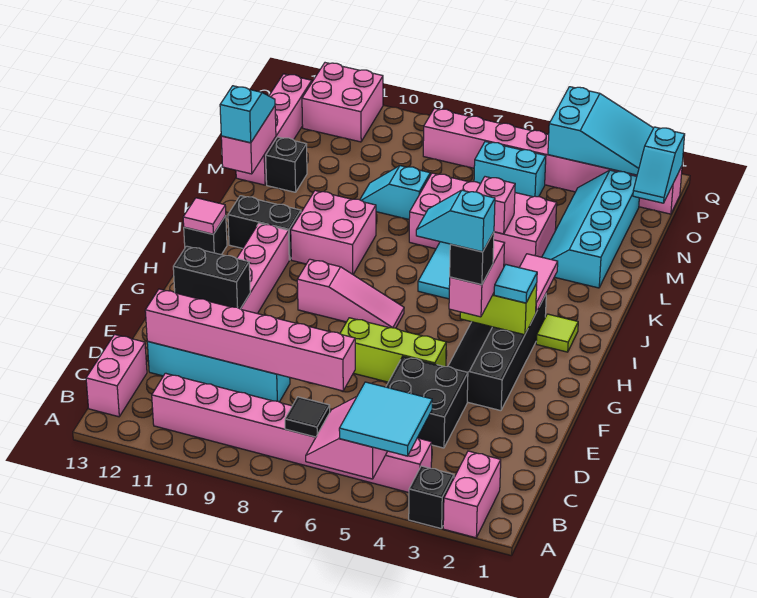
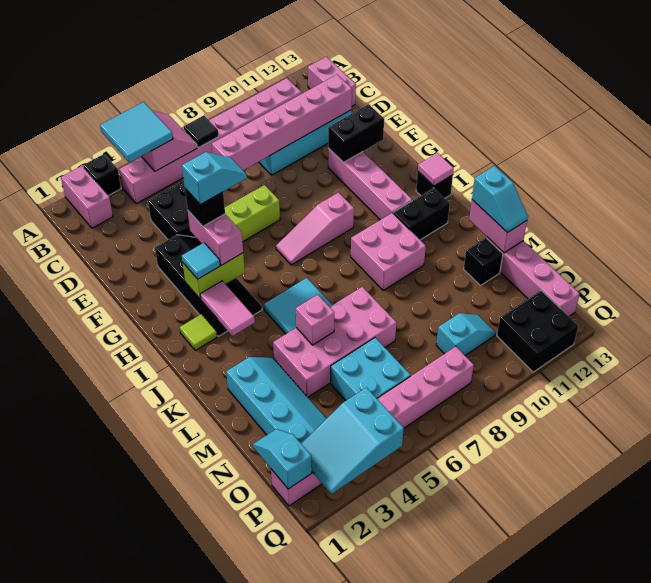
cyan slope M8:M9 level 1 top 8 -> cyan slope O9:O10 level 1 top 9
cyan brick O5:O6 level 1 -> cyan brick N5:O6 level 1
pink brick P11:Q12 level 1 -> black brick P11:Q12 level 1

